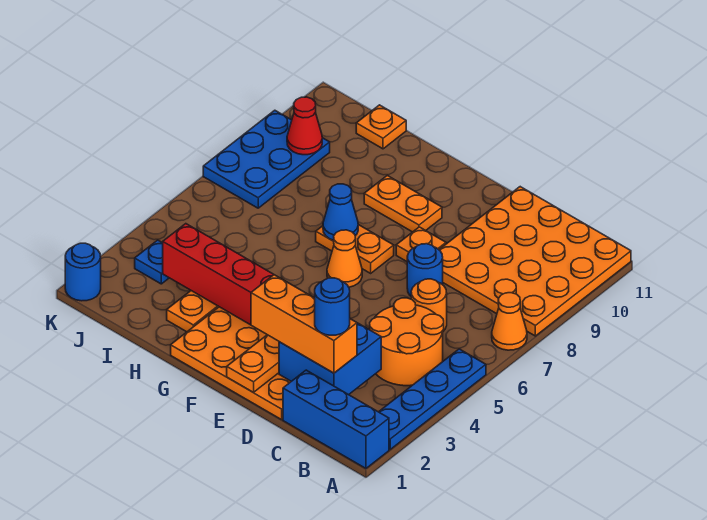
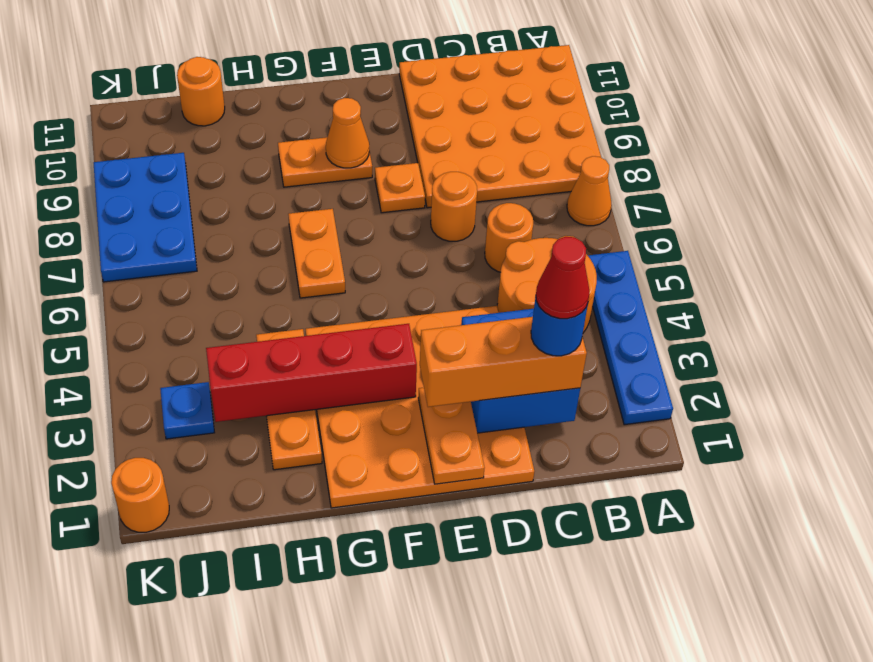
blue brick A1:C1 level 1 -> none
blue round brick D7 level 1 -> orange round brick D7 level 1
orange cone F6 level 1 -> orange cone F9 level 2
orange plate F7:G7 level 1 -> orange plate G6:G7 level 1
blue cone G7 level 2 -> none
orange plate I11 level 1 -> orange round brick I11 level 1
red cone J9 level 2 -> red cone C2 level 5
blue round brick K1 level 1 -> orange round brick K1 level 1

